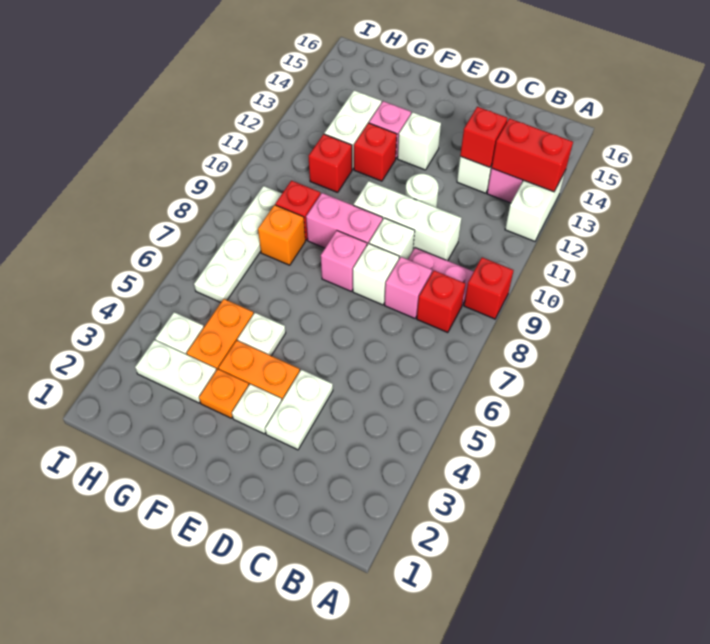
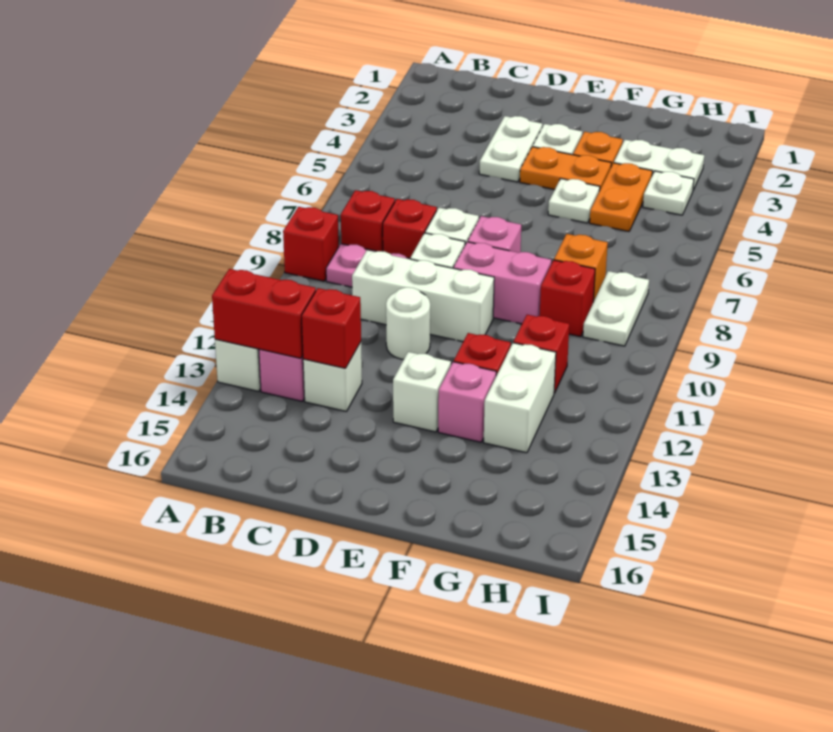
pink brick C8 level 1 -> red brick C8 level 1
white plate H6:H9 level 1 -> white plate H8:H9 level 1

